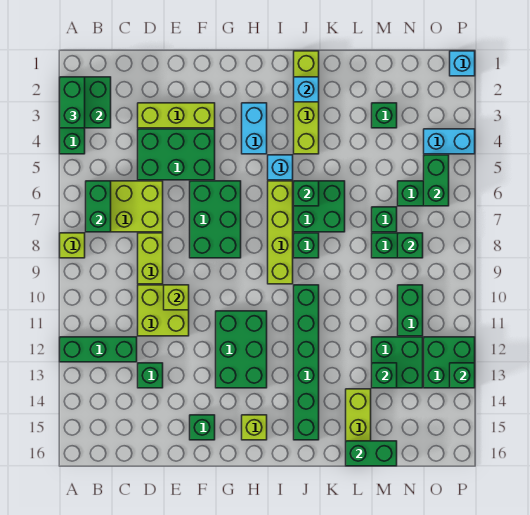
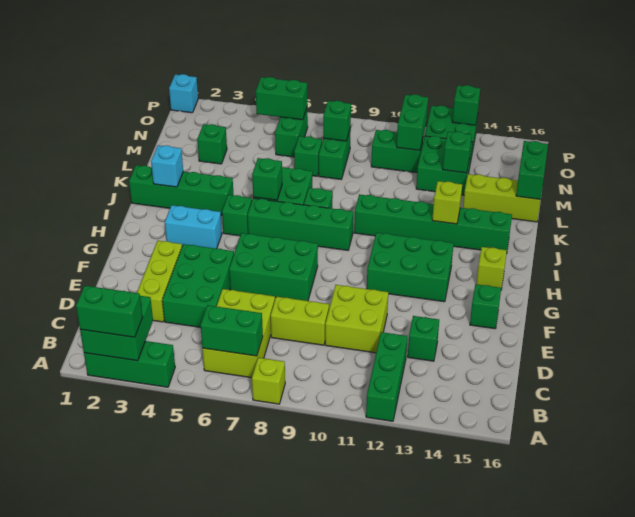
lime brick E10 level 2 -> lime brick J13 level 2
cyan brick I5 level 1 -> green brick I5 level 1
lime brick I6:I9 level 1 -> green brick I6:I9 level 1
lime brick J1:J4 level 1 -> green brick J1:J4 level 1
none -> green brick N11:O11 level 2
cyan brick O4:P4 level 1 -> none

